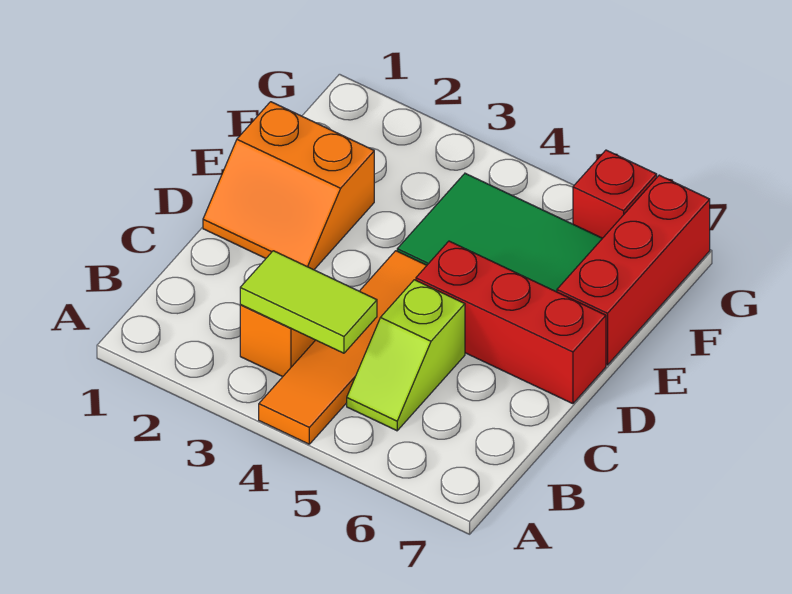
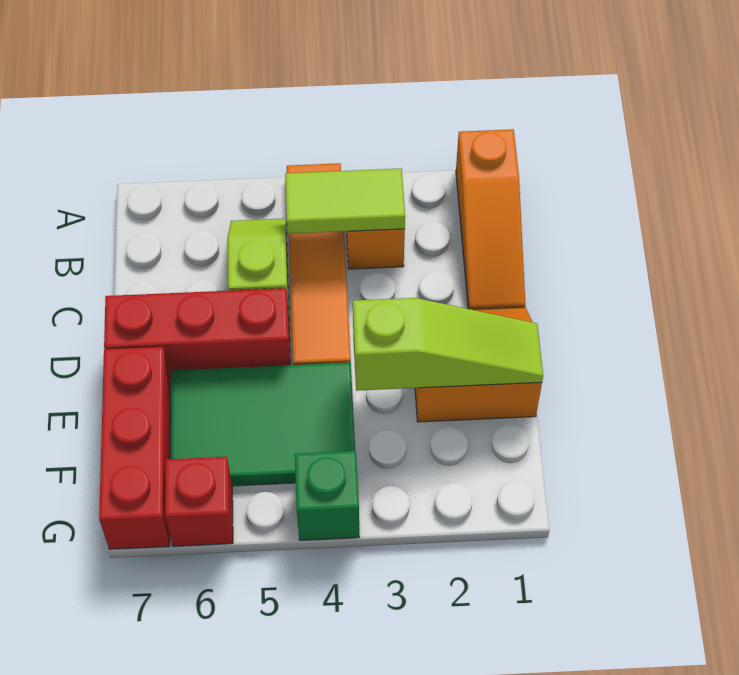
none -> orange slope A1:C1 level 1 top A
none -> lime slope E1:E3 level 2 top 3
none -> green brick G4 level 1

